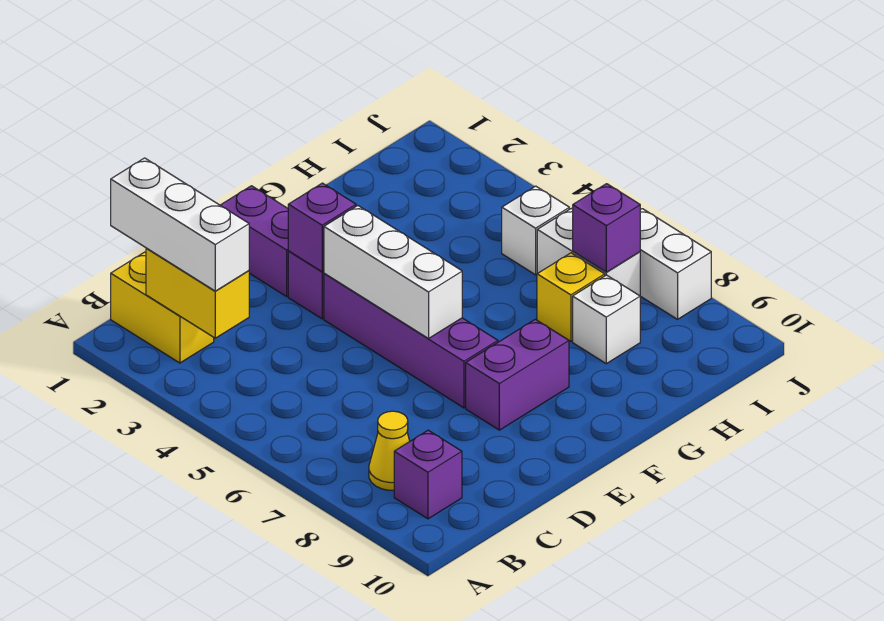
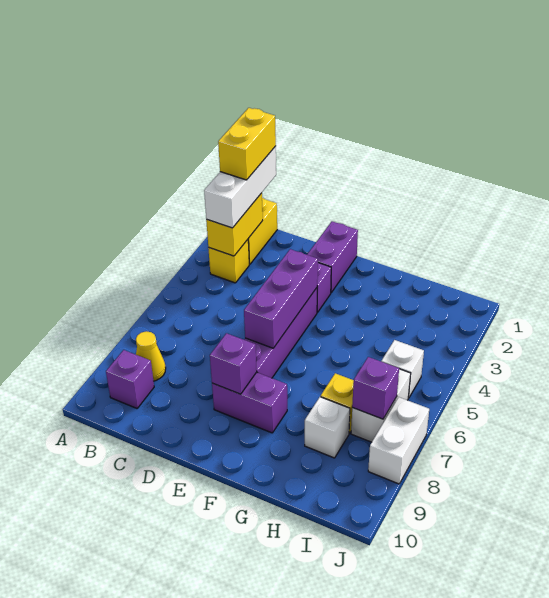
none -> yellow brick B1:B2 level 4
none -> yellow brick B3 level 1
purple brick E3 level 2 -> purple brick E8 level 2
white brick E4:E6 level 2 -> purple brick E4:E6 level 2

